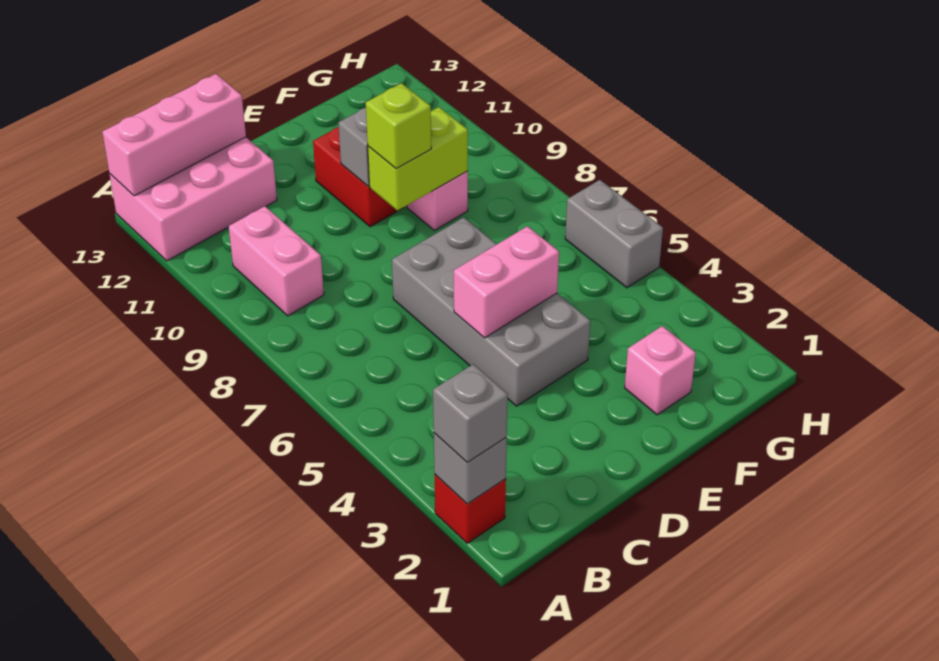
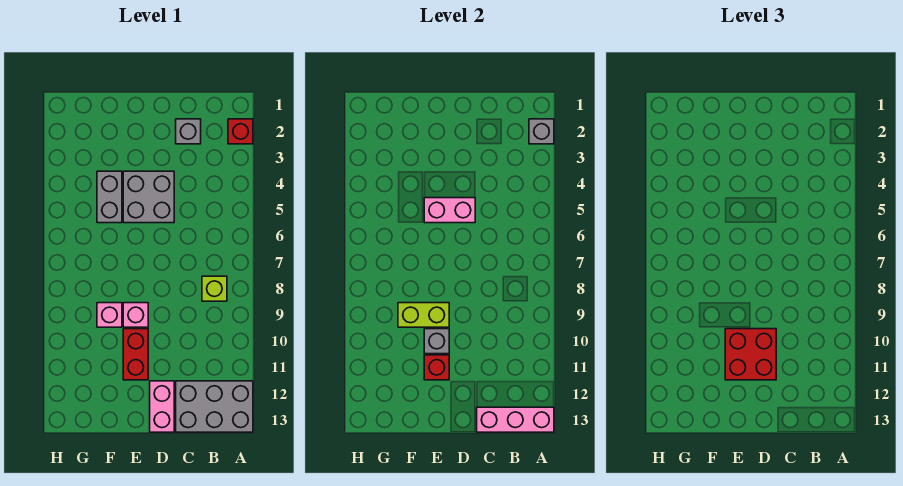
grey brick A2 level 3 -> grey brick C2 level 1
pink brick A12:C13 level 1 -> grey brick A12:C13 level 1
pink brick B9:B10 level 1 -> pink brick D12:D13 level 1
grey brick D4:E7 level 1 -> grey brick D4:E5 level 1
none -> red brick D10:E11 level 3
lime brick E9 level 3 -> lime brick B8 level 1
none -> red brick E11 level 2
pink brick F2 level 1 -> pink brick E9 level 1
grey brick H5:H6 level 1 -> grey brick F4:F5 level 1

